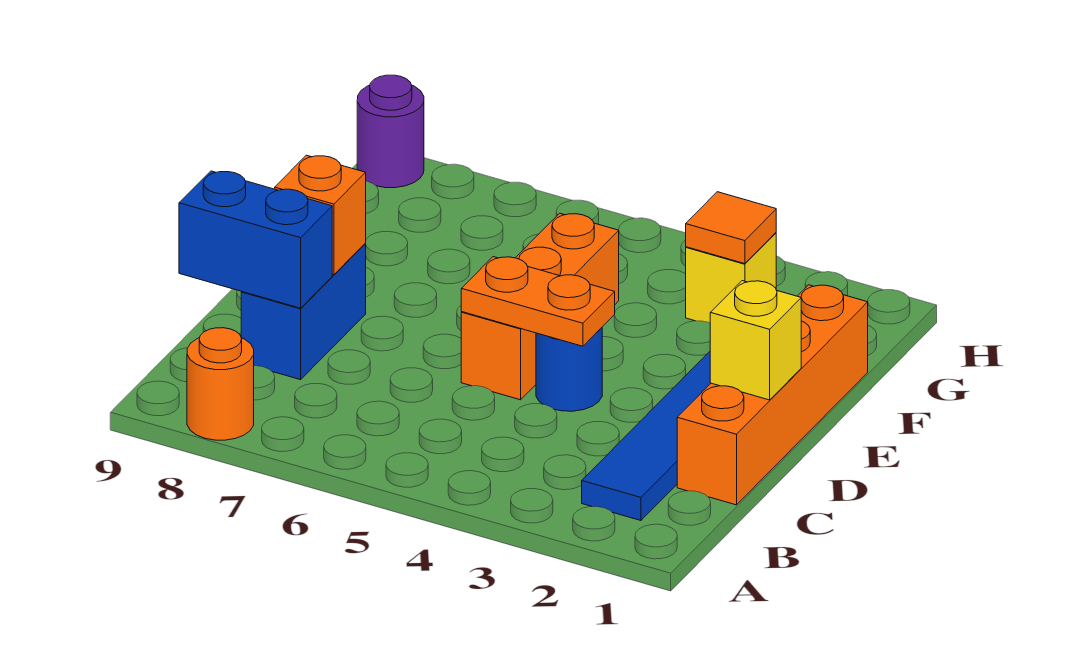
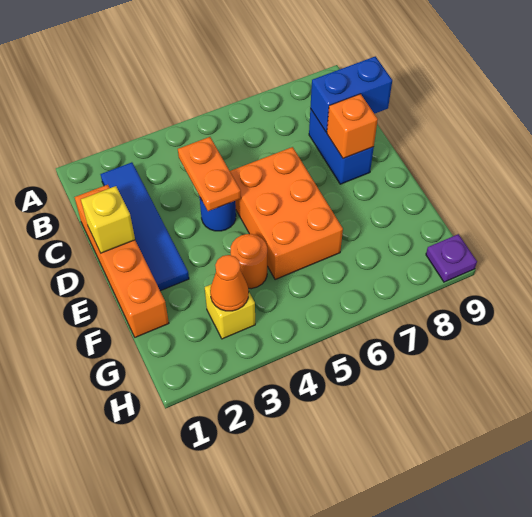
orange round brick A8 level 1 -> orange round brick F4 level 1
orange plate D4:D5 level 2 -> orange plate C4:D4 level 2
orange brick D5:F5 level 1 -> orange brick D5:F6 level 1
orange tile G3 level 2 -> orange cone G3 level 2
purple round brick H9 level 1 -> purple plate H9 level 1

